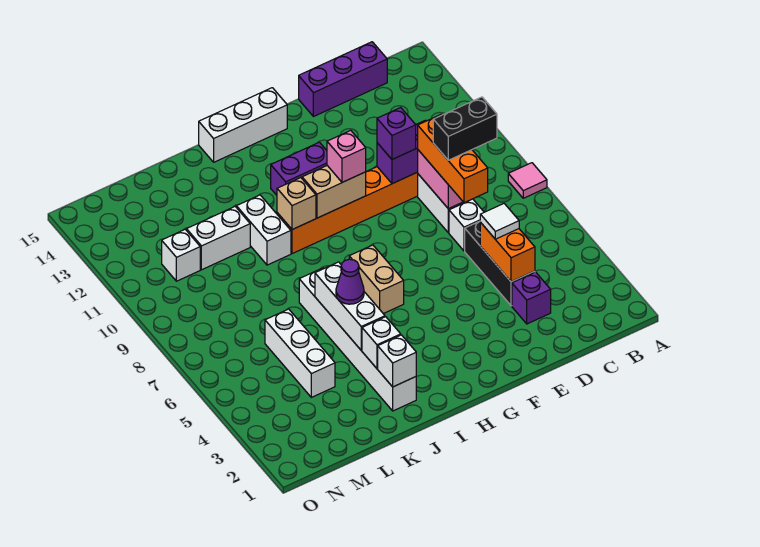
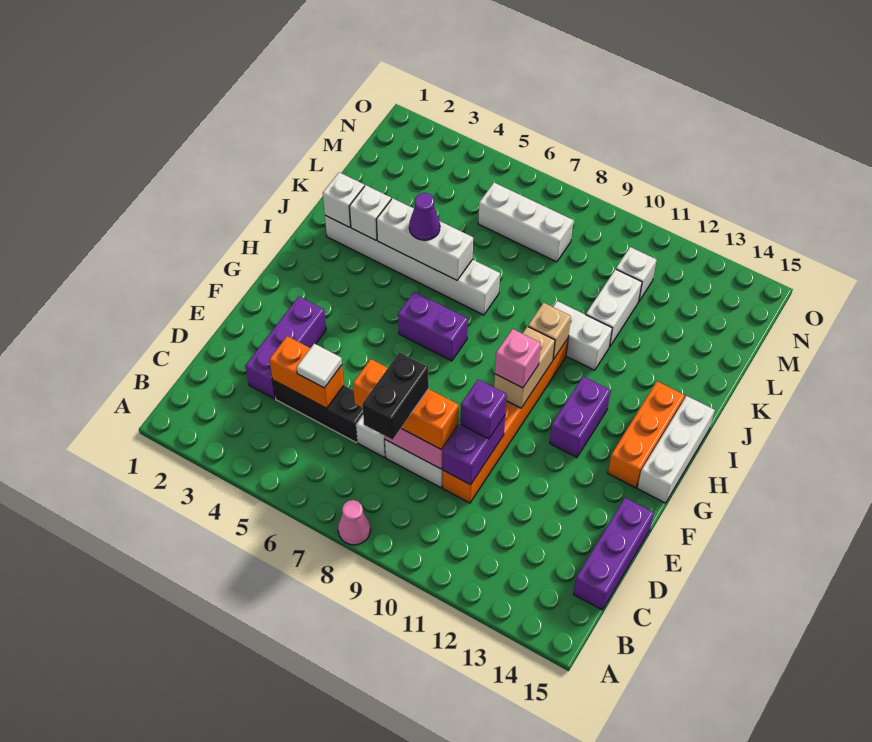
pink tile A8 level 1 -> pink cone A8 level 1
purple brick D3 level 1 -> purple brick D3:F3 level 1
none -> orange brick G14:I14 level 1
tan brick H6:H7 level 1 -> purple brick H6:H7 level 1
white brick L4:L6 level 1 -> white brick M6:M8 level 1

